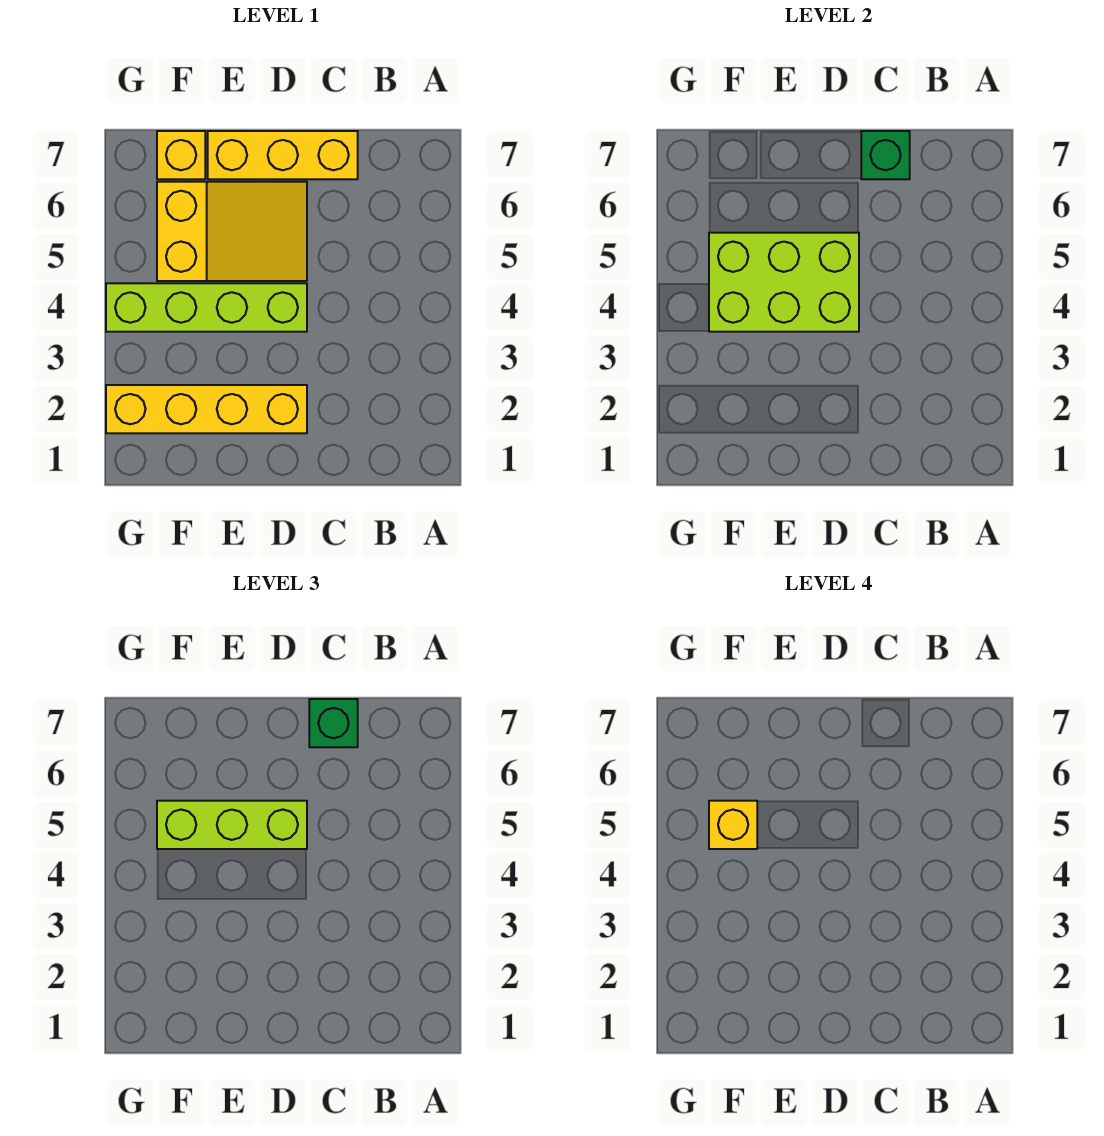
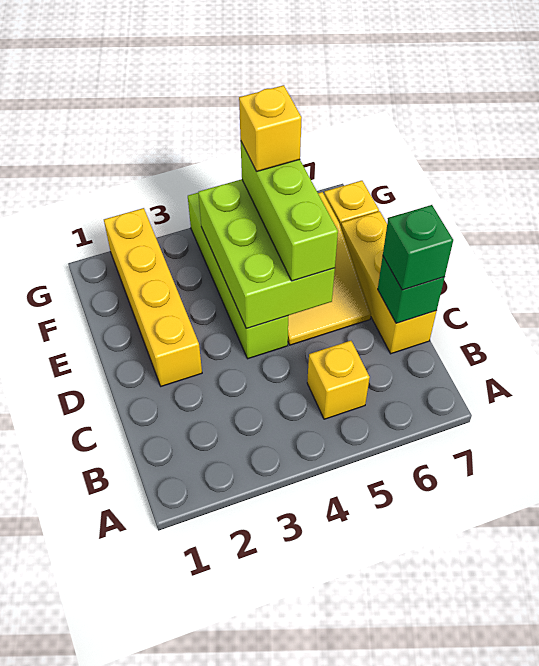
none -> yellow brick B5 level 1

